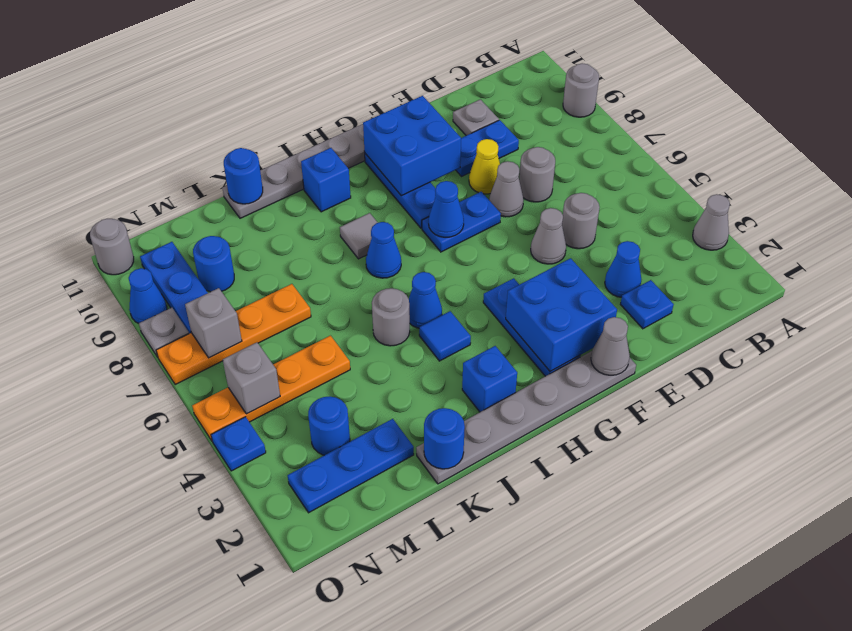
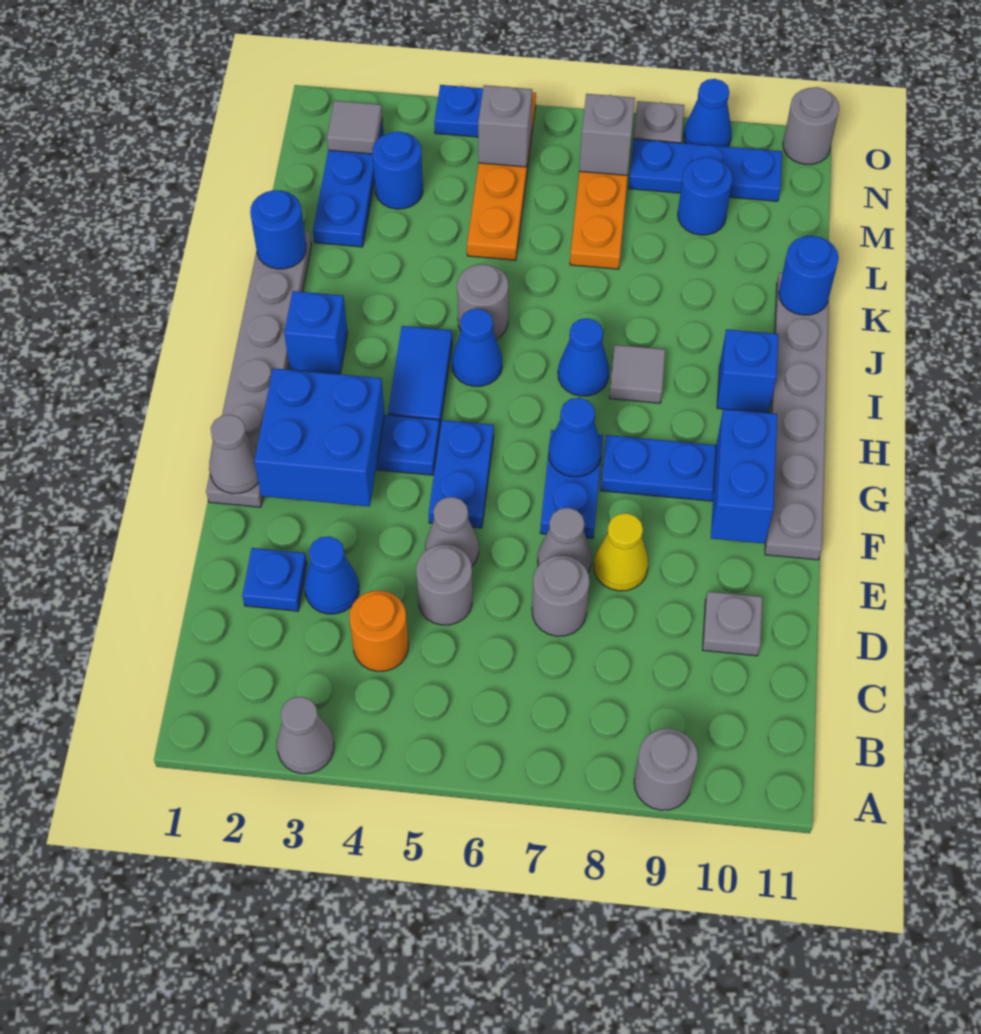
none -> orange round brick C4 level 1
blue plate D9:E9 level 1 -> blue plate F5:G5 level 1
blue brick F9:G10 level 2 -> blue brick F10:G10 level 2
blue tile I4 level 1 -> blue tile H4:I4 level 1
none -> grey tile N2 level 2

